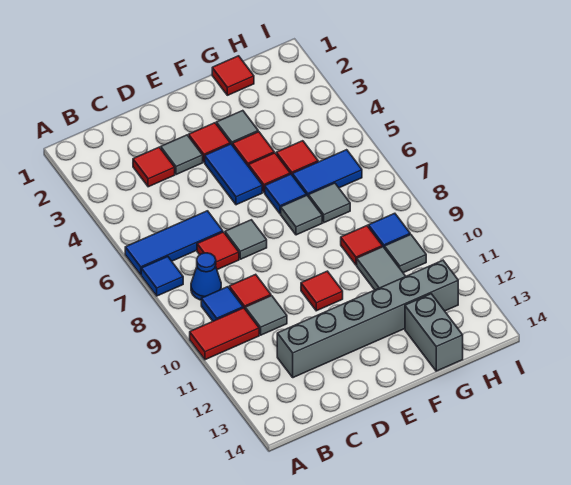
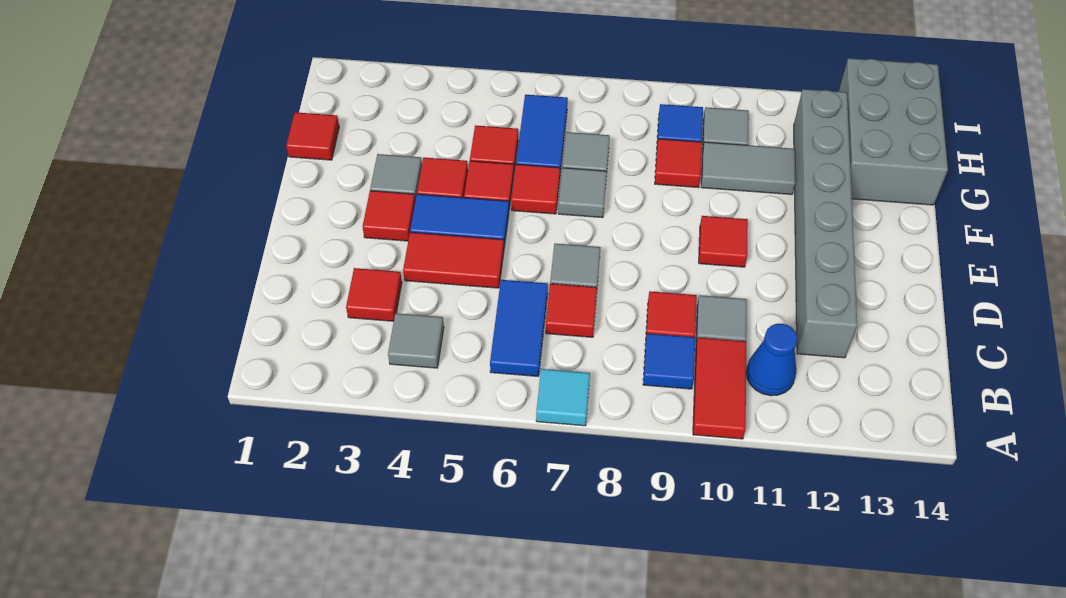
blue tile A6:C6 level 1 -> blue tile B6:C6 level 1
blue tile A7 level 1 -> cyan tile A7 level 1
blue cone B8 level 1 -> blue cone B11 level 1
grey tile D3 level 1 -> grey tile B4 level 1
none -> red tile D4:D5 level 1
blue tile F6 level 1 -> red tile F6 level 1
grey brick G13:G14 level 1 -> grey brick G13:I14 level 1

